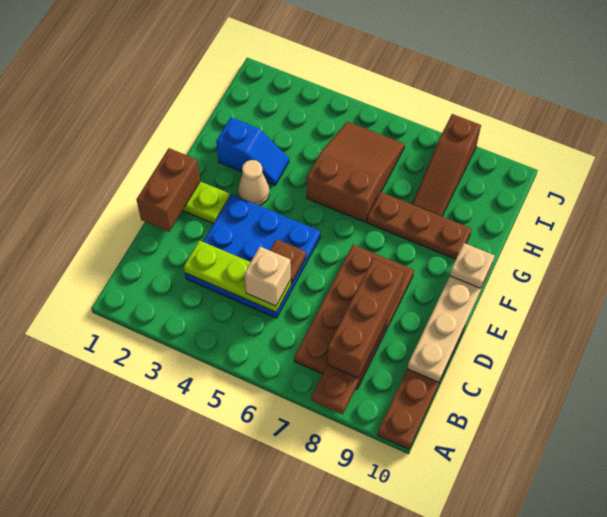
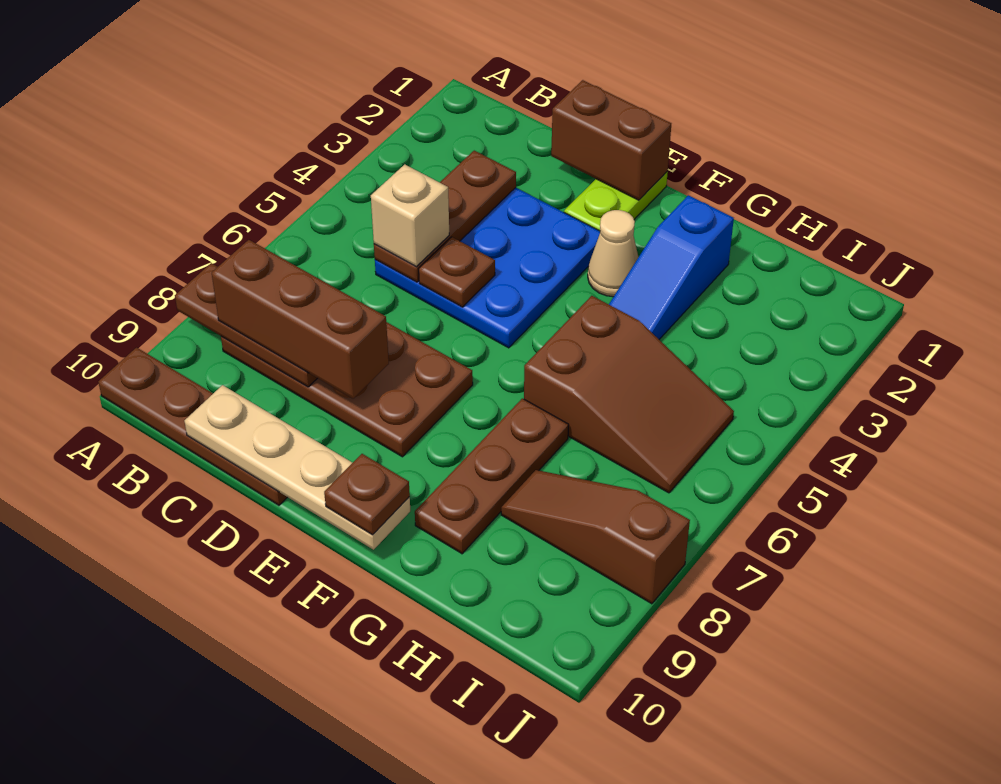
lime plate C3:C5 level 2 -> brown plate C3:C5 level 2
tan plate F10 level 3 -> brown plate F10 level 3
blue slope G2:G3 level 1 top 2 -> blue slope G2:G4 level 1 top 2

